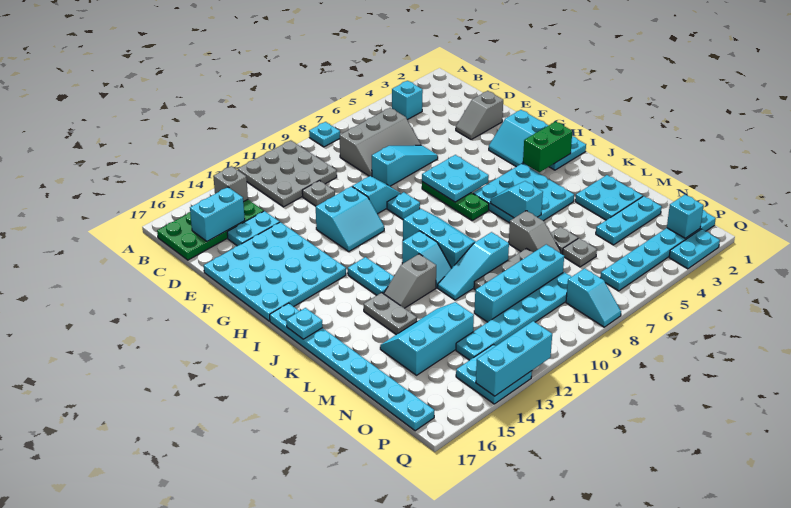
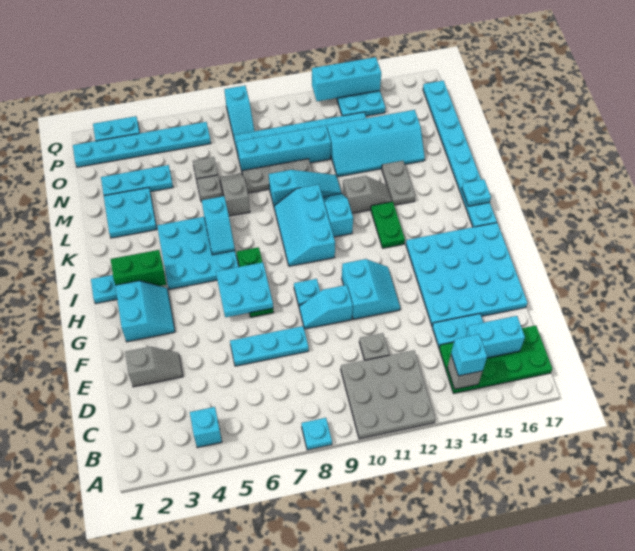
grey slope C6:D8 level 1 top C -> none
cyan slope E6:E8 level 1 top 8 -> cyan plate E6:E8 level 1
cyan slope F11:G12 level 1 top F -> cyan slope F11:G12 level 1 top 11
cyan plate I13:J13 level 1 -> green plate I13:J13 level 1
cyan slope M13:N15 level 1 top N -> cyan slope M12:N15 level 1 top N
cyan brick P2 level 2 -> cyan brick B14 level 3
cyan slope P8:Q8 level 1 top P -> cyan slope P8:Q8 level 1 top Q

